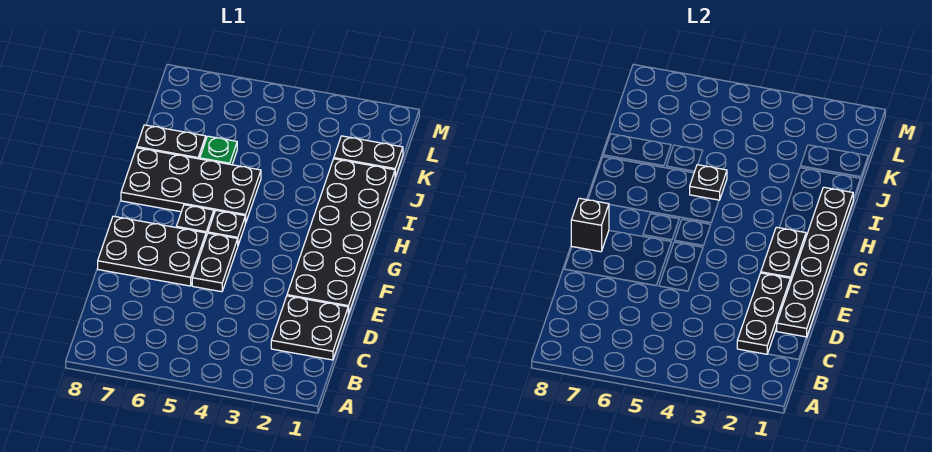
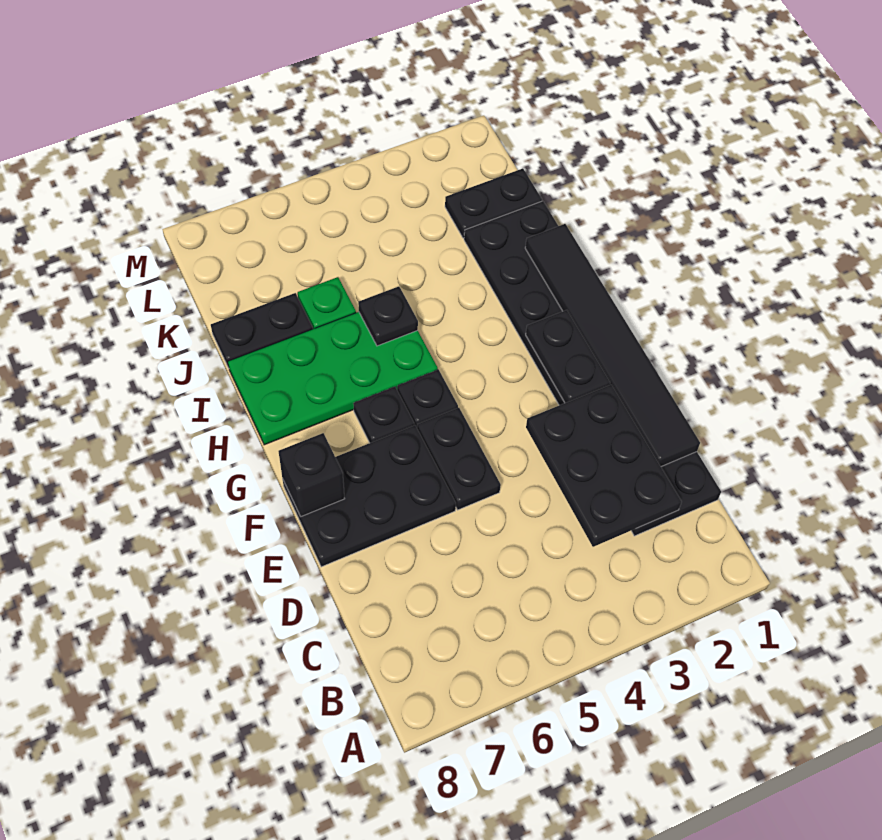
black plate C2:E2 level 2 -> black plate C2:E3 level 2
black plate D1:I1 level 2 -> black tile D1:I1 level 2
black plate H5:I8 level 1 -> green plate H5:I8 level 1

